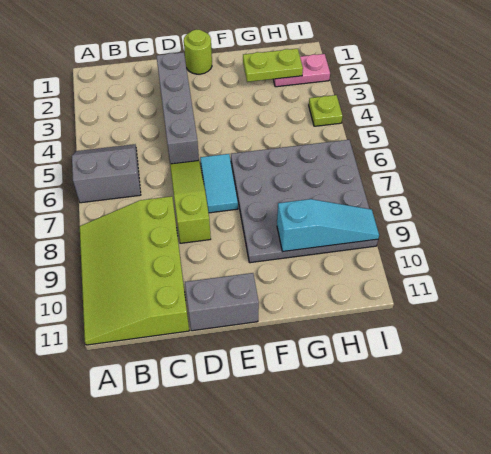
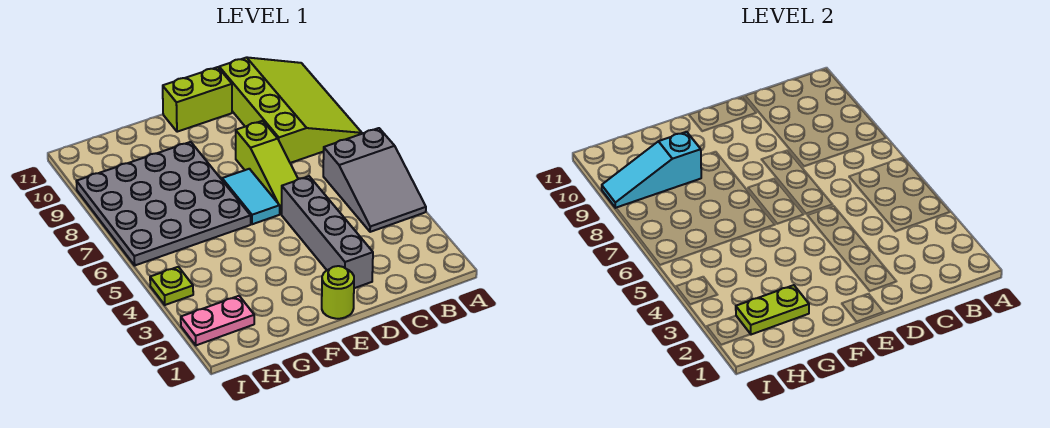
grey slope A5:B6 level 1 top 6 -> grey slope A4:B6 level 1 top 6
grey brick D11:E11 level 1 -> lime brick D11:E11 level 1

